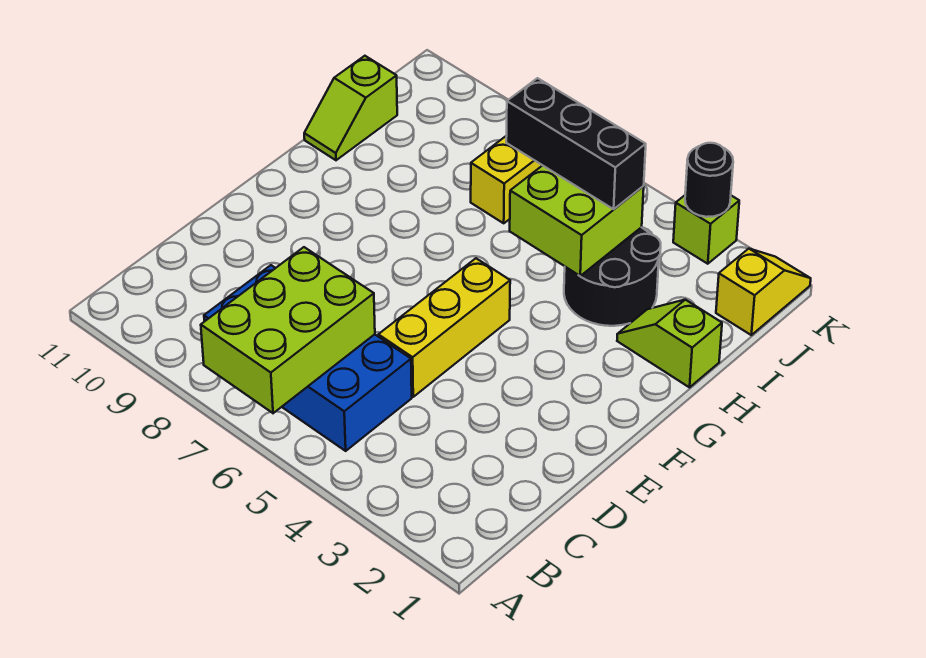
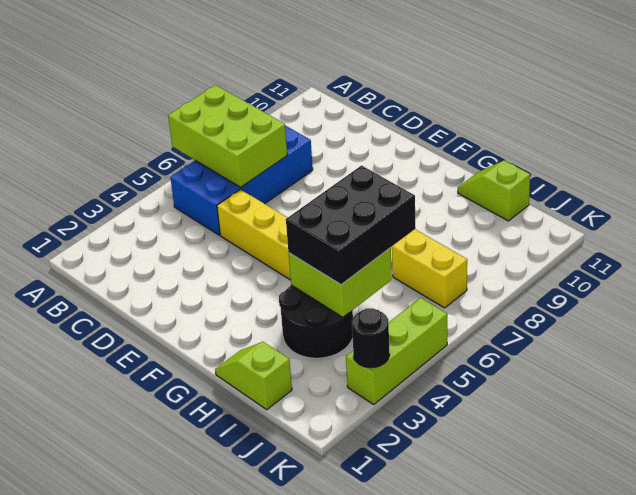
lime slope H1:H2 level 1 top 1 -> lime slope H1:I1 level 1 top I
black brick I4:I6 level 3 -> black brick H4:I6 level 3
yellow slope J1:K1 level 1 top J -> none
lime brick K3 level 1 -> lime brick K3:K5 level 1

